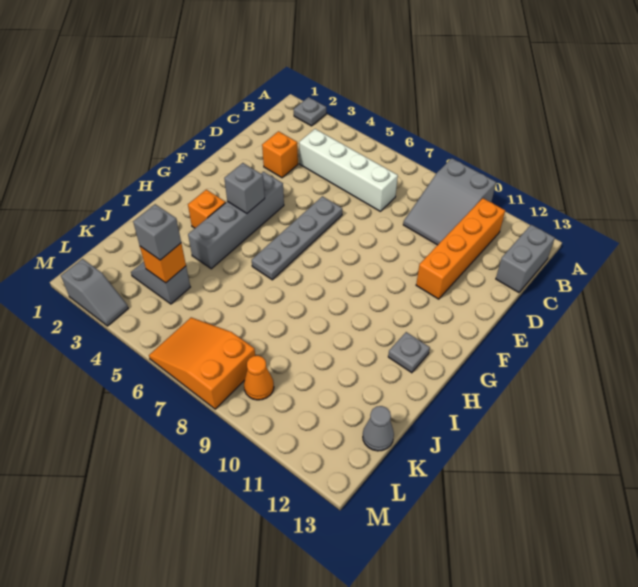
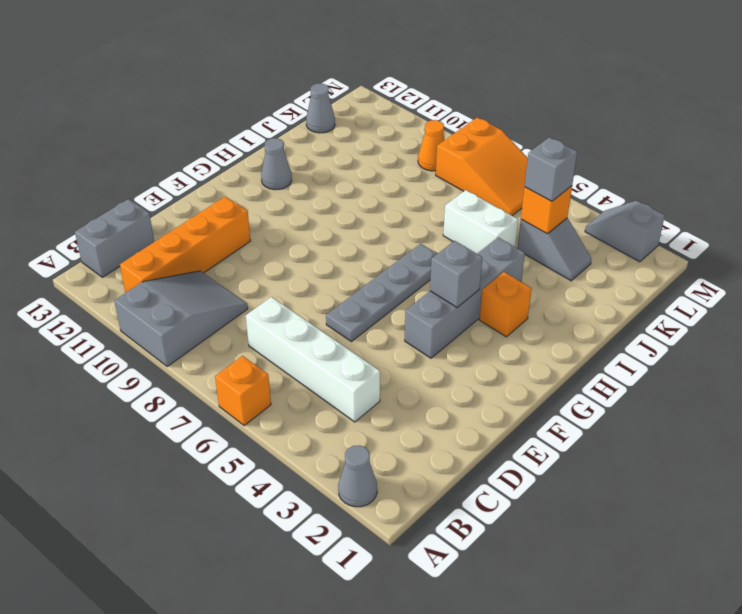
grey plate A2 level 1 -> grey cone A2 level 1
orange brick D3 level 1 -> orange brick A6 level 1
grey plate H12 level 1 -> grey cone H12 level 1
none -> white brick J5:J6 level 1

